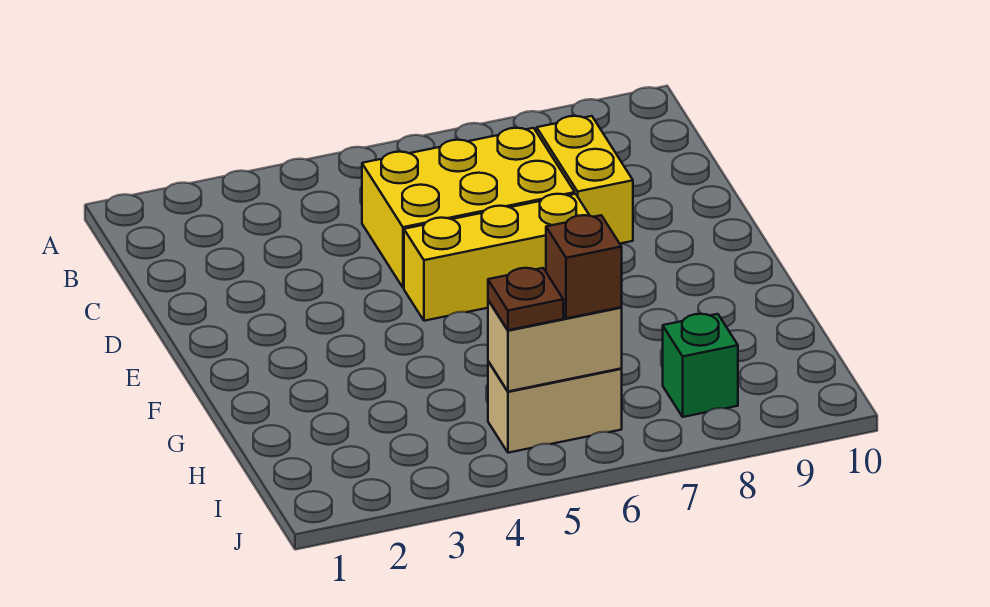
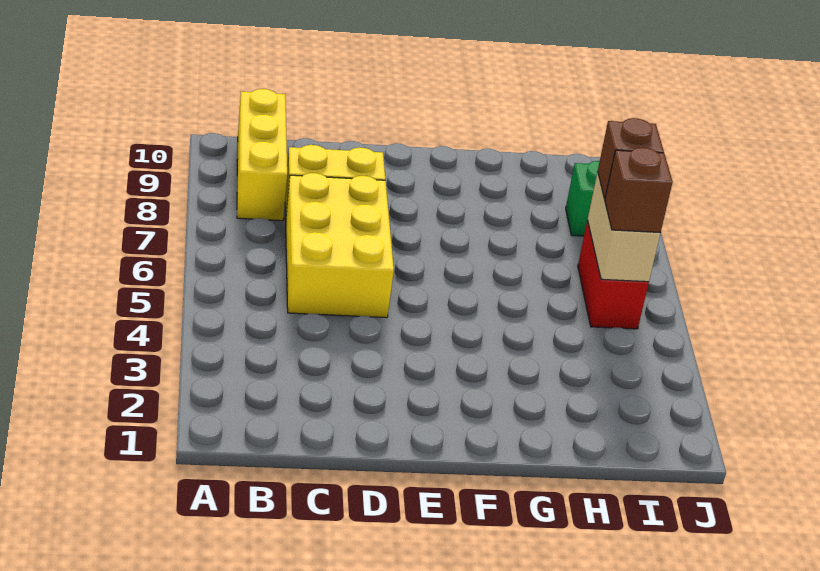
yellow brick E5:E7 level 1 -> yellow brick B8:B10 level 1
tan brick I5:I6 level 1 -> red brick I5:I6 level 1
brown plate I5 level 3 -> brown brick I5 level 3

